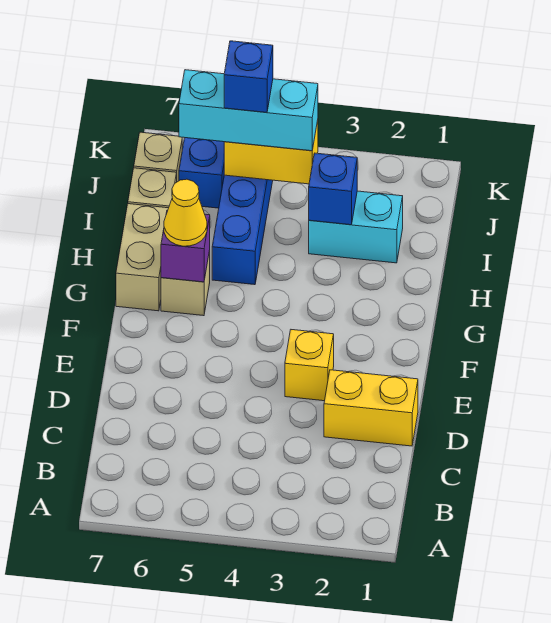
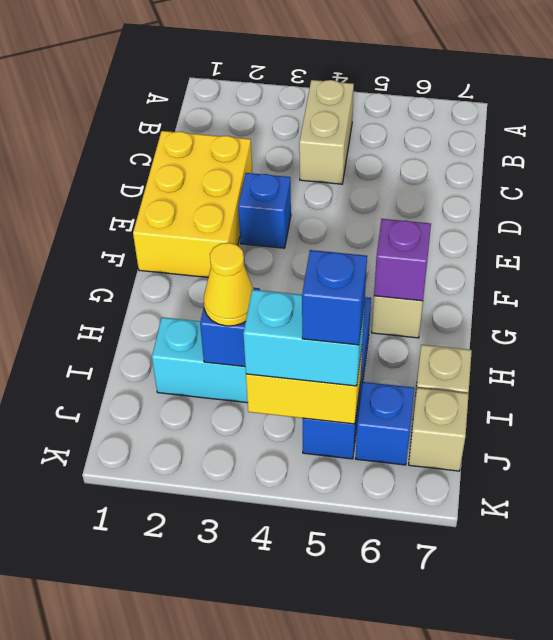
yellow brick D1:D2 level 1 -> yellow brick D1:F2 level 1
yellow brick E3 level 1 -> blue brick E3 level 1
yellow cone G6 level 3 -> yellow cone I3 level 3
tan brick G7:H7 level 1 -> tan brick B4:C4 level 1
cyan brick J4:J6 level 3 -> cyan brick J4:J5 level 3

